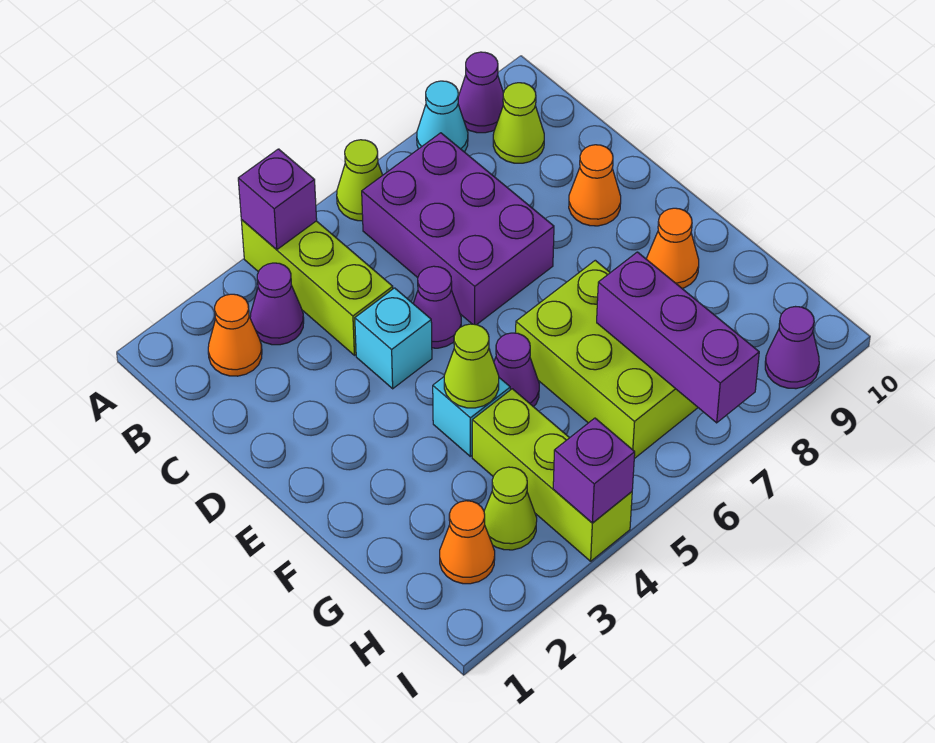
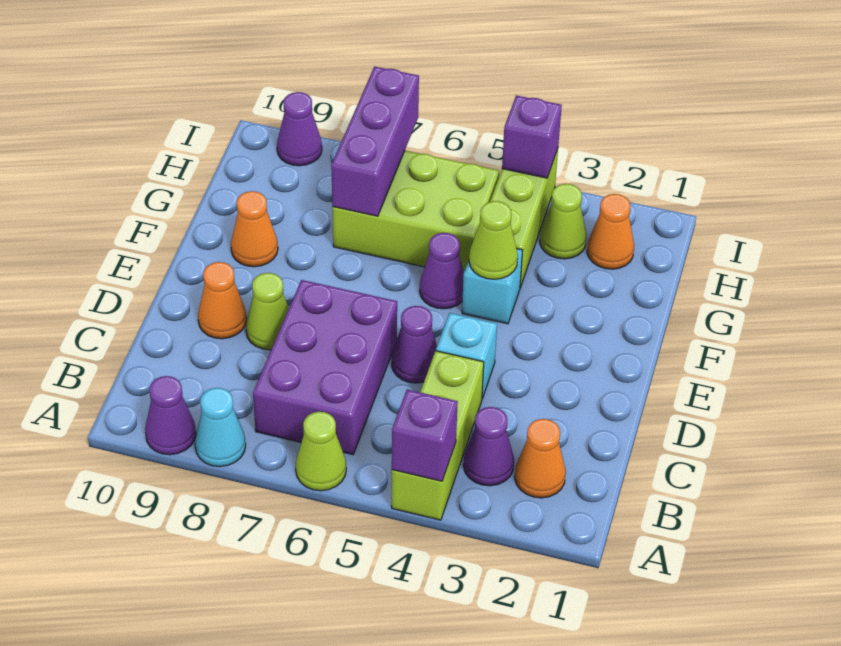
lime cone B9 level 1 -> lime cone D8 level 1
lime brick F6:H7 level 1 -> lime brick G5:H7 level 1

